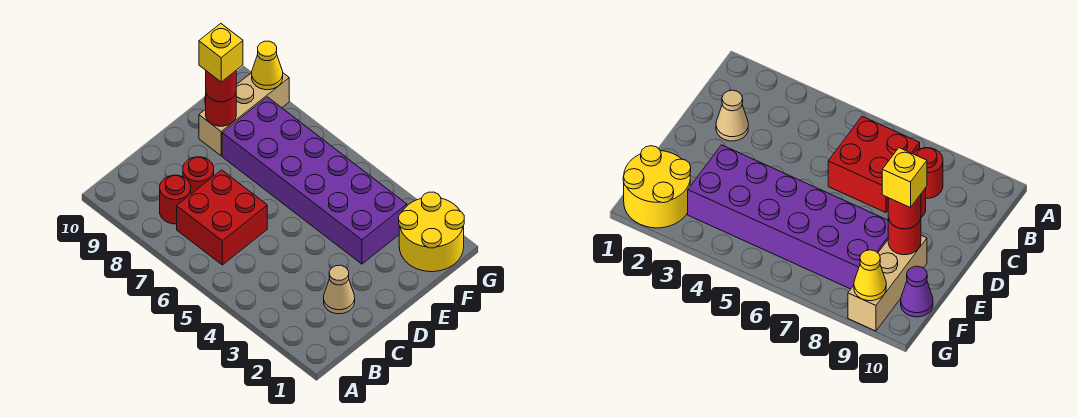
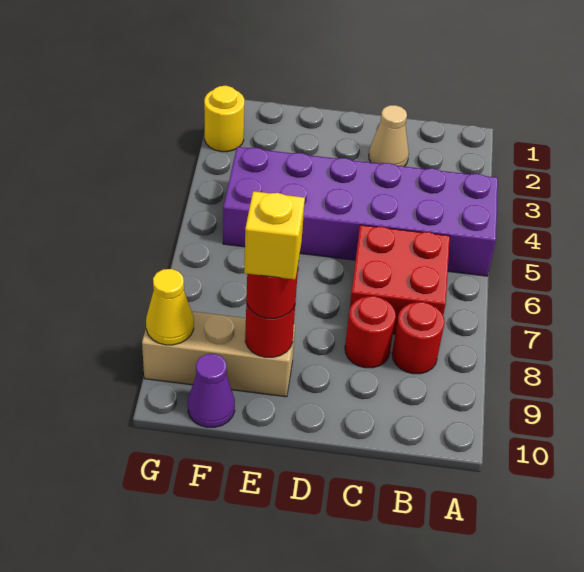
purple brick E3:F8 level 1 -> purple brick A4:F5 level 1
yellow round brick F1:G2 level 1 -> yellow round brick G2 level 1

